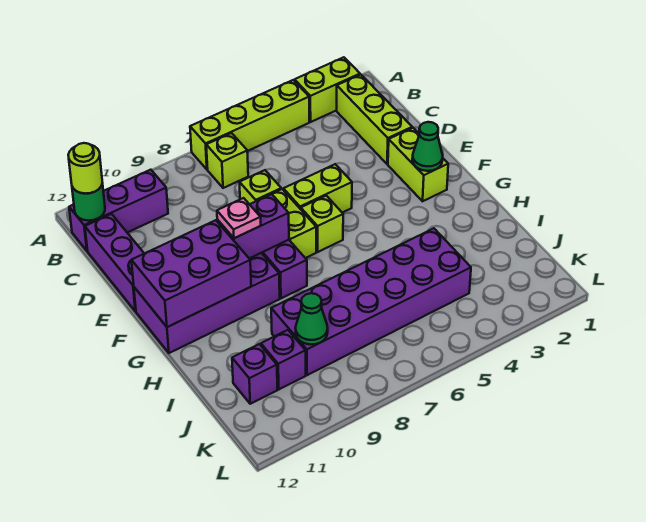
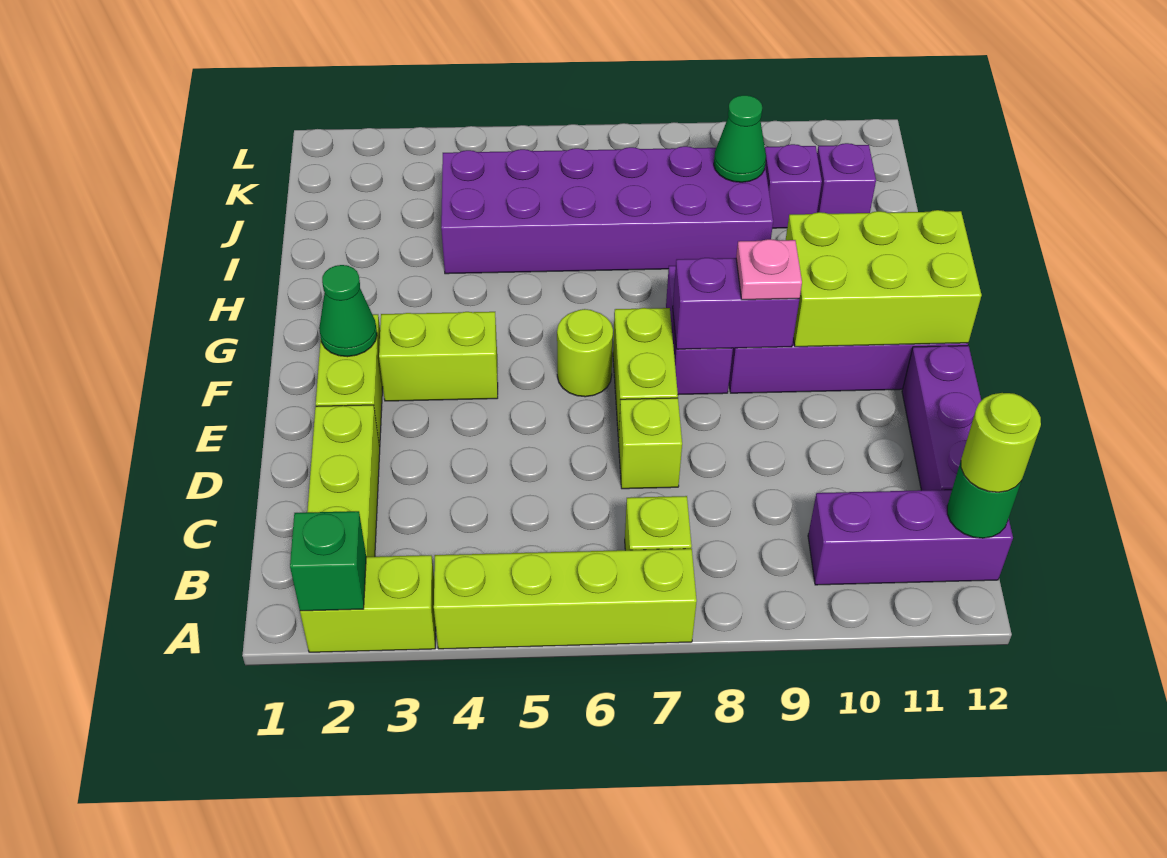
none -> green brick A2 level 2
lime brick E5:E6 level 1 -> lime brick F3:F4 level 1
lime brick F6 level 1 -> lime round brick F6 level 1
purple brick F10:G12 level 2 -> lime brick F10:G12 level 2

